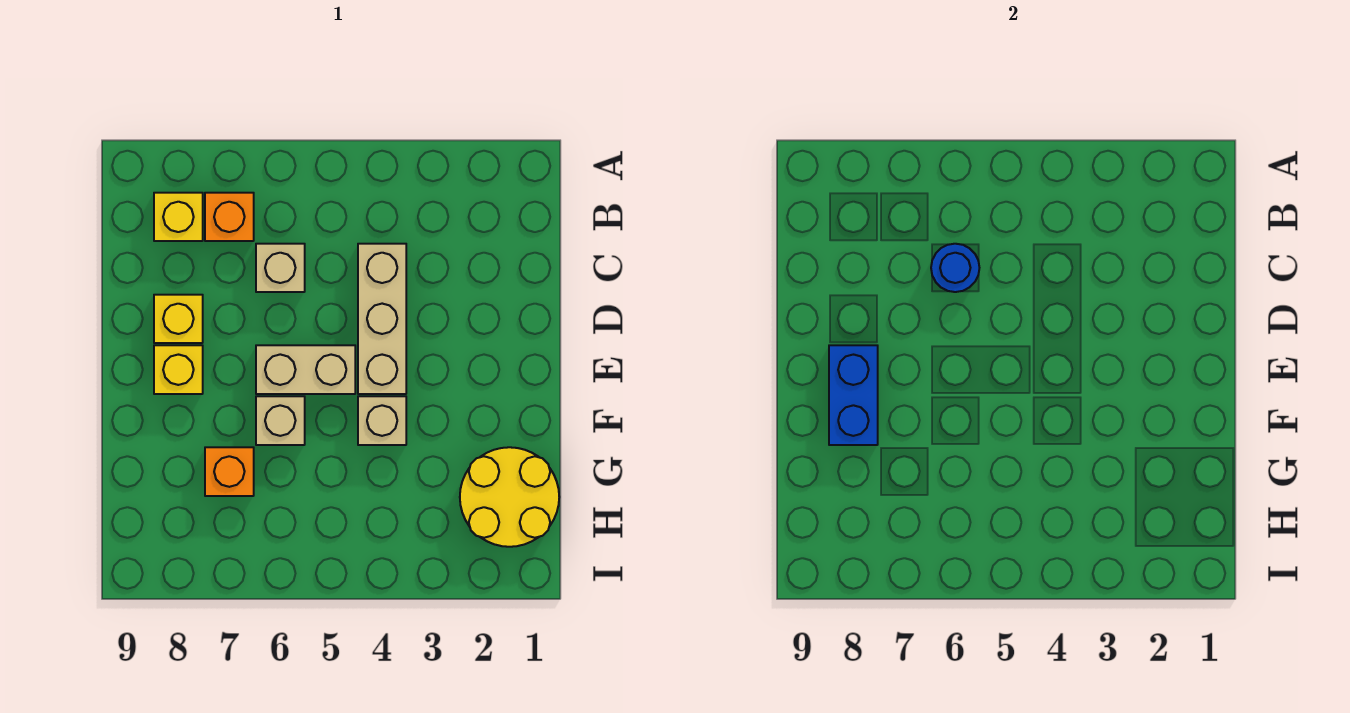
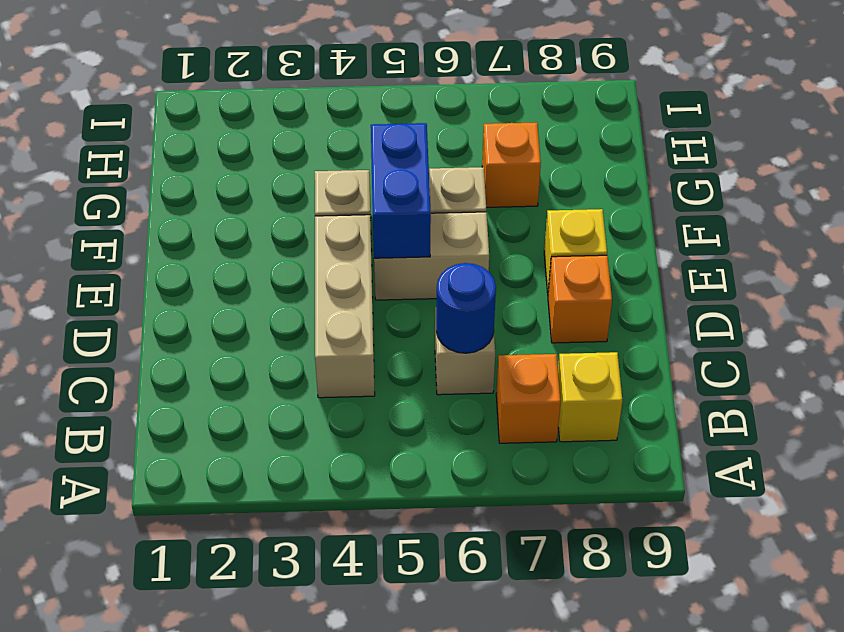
yellow brick D8 level 1 -> orange brick D8 level 1
blue brick E8:F8 level 2 -> blue brick E5:F5 level 2
yellow round brick G1:H2 level 1 -> none

